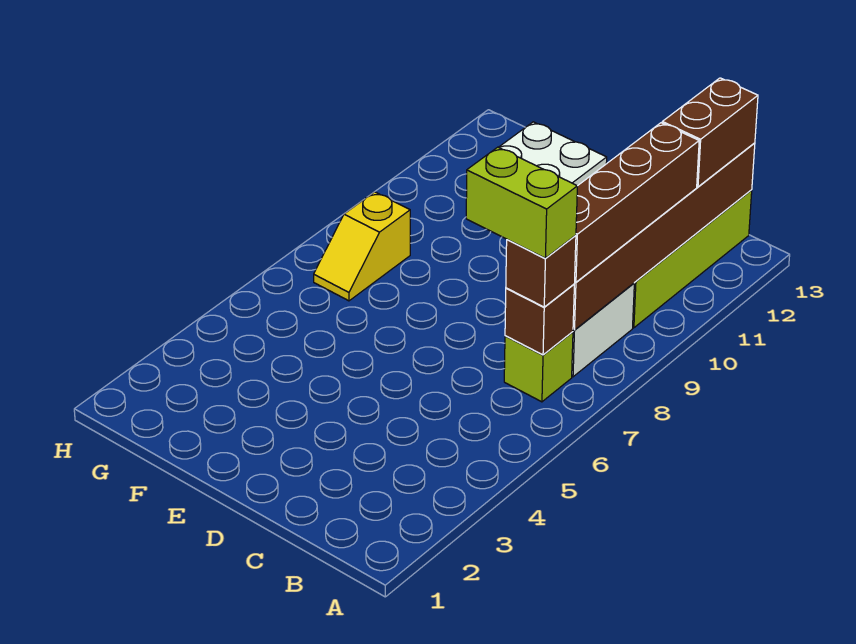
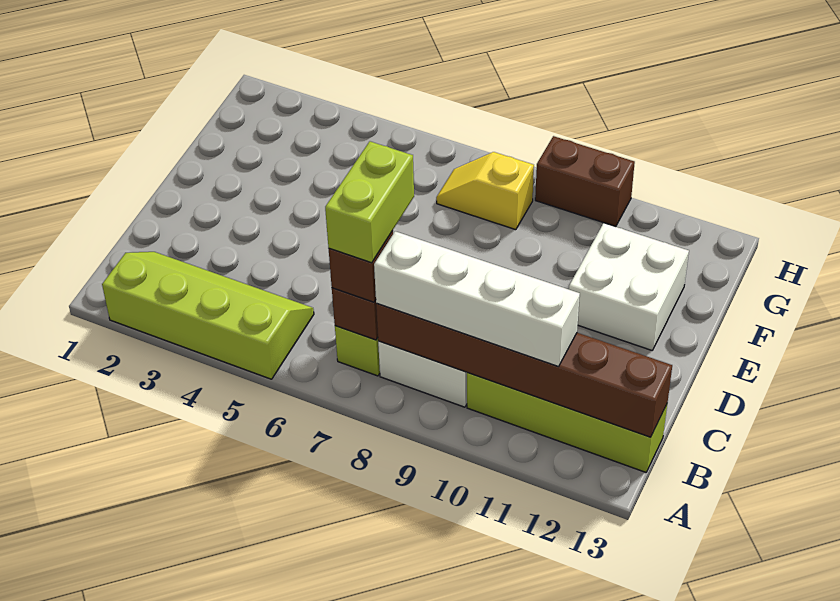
none -> lime slope A2:B5 level 1 top A
brown brick B8:B11 level 3 -> white brick B8:B11 level 3
brown brick B12:B13 level 3 -> brown brick H9:H10 level 1

